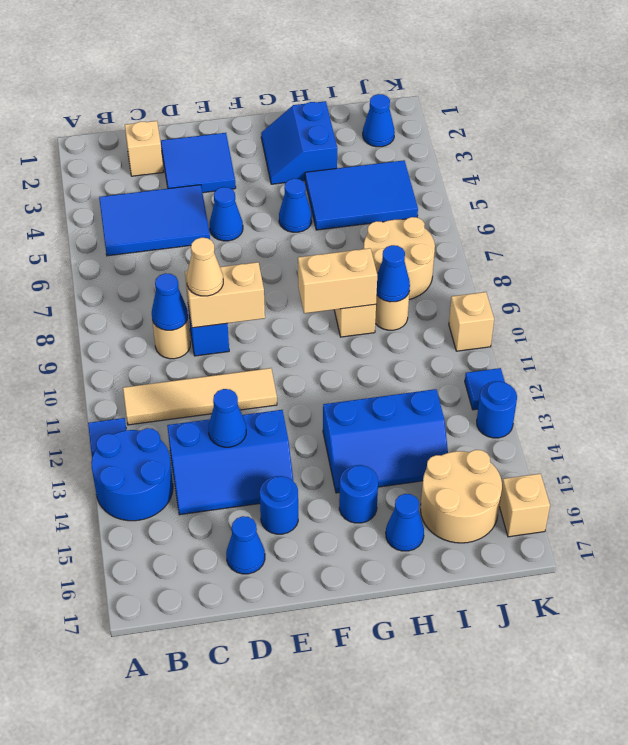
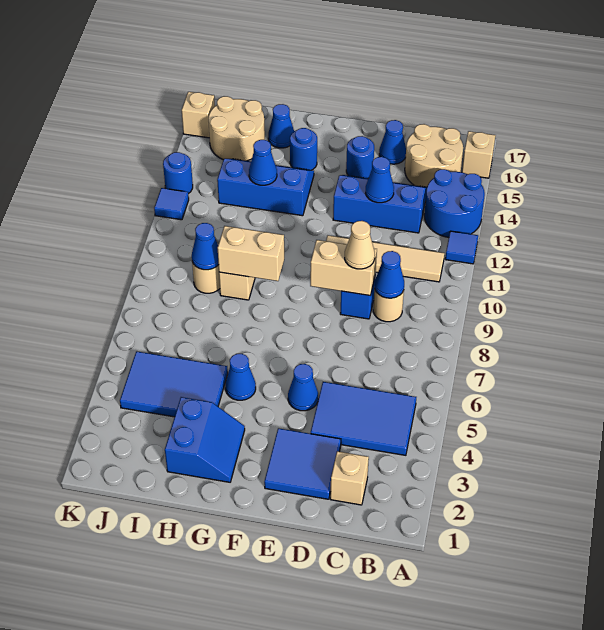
tan round brick I7:J8 level 1 -> tan round brick B15:C16 level 1
blue cone J2 level 1 -> blue cone H13 level 2
tan brick K10 level 1 -> tan brick A16 level 1

